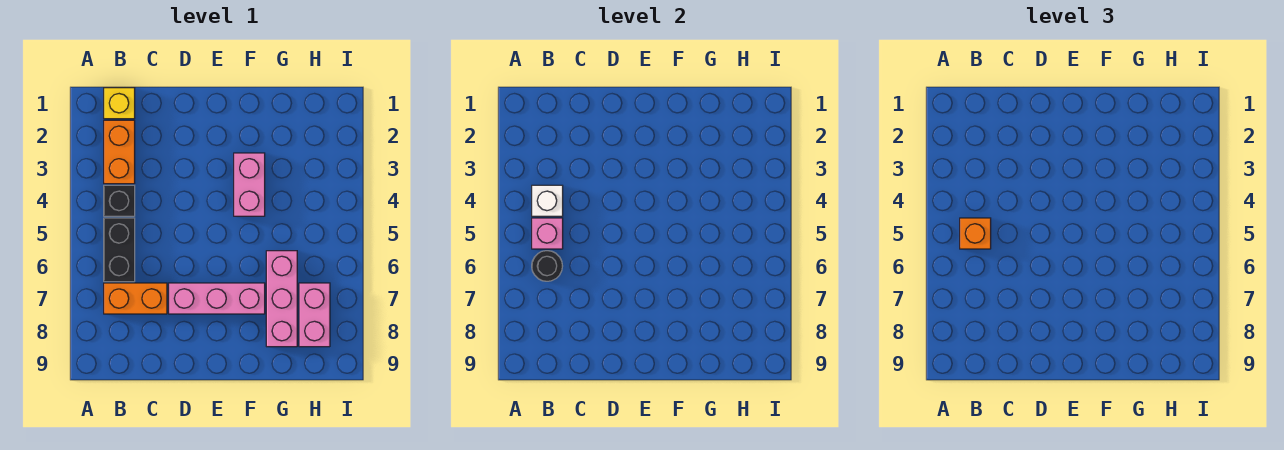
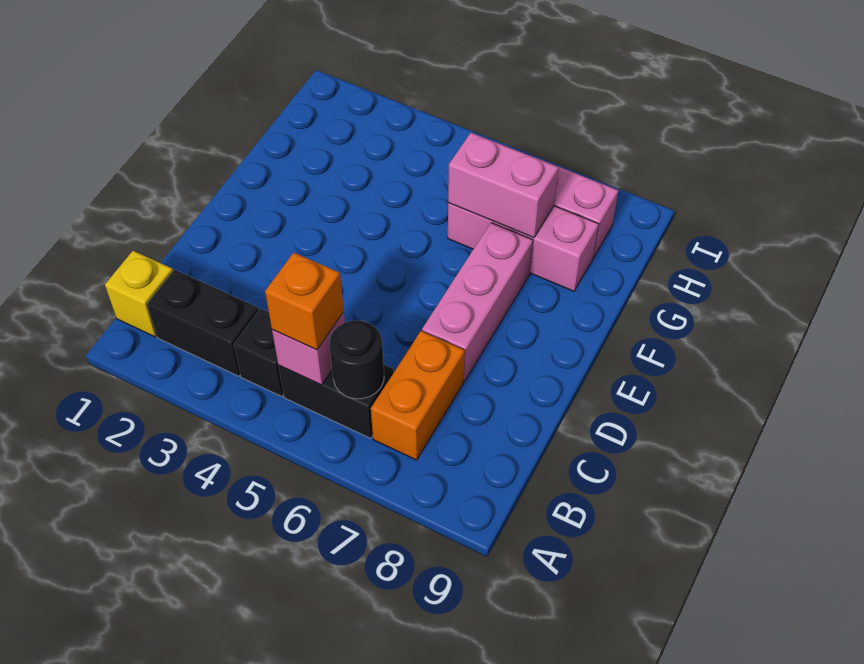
orange brick B2:B3 level 1 -> black brick B2:B3 level 1
white brick B4 level 2 -> none
pink brick F3:F4 level 1 -> pink brick G6:G7 level 2

